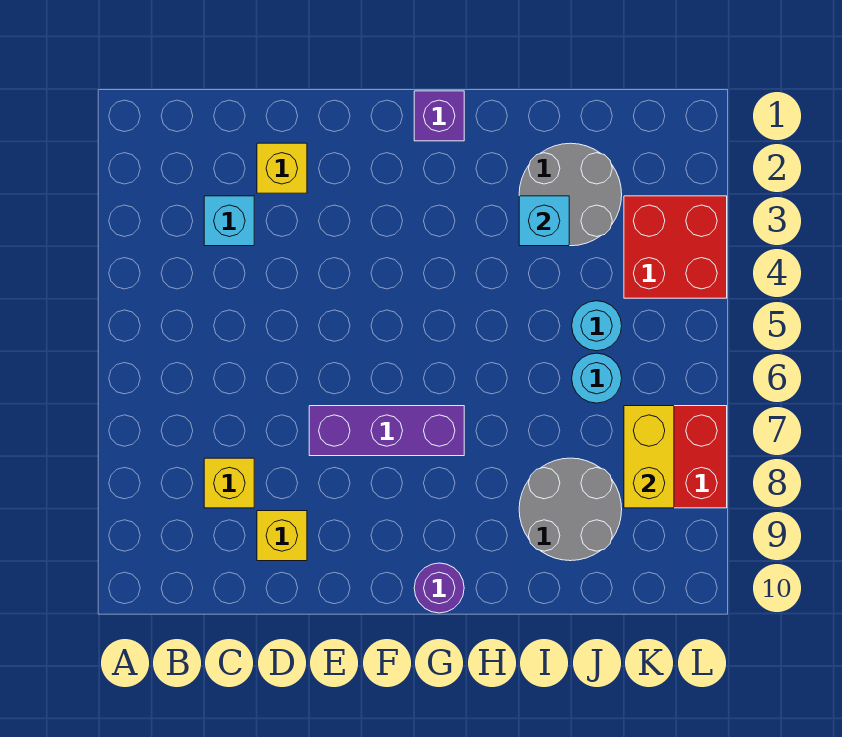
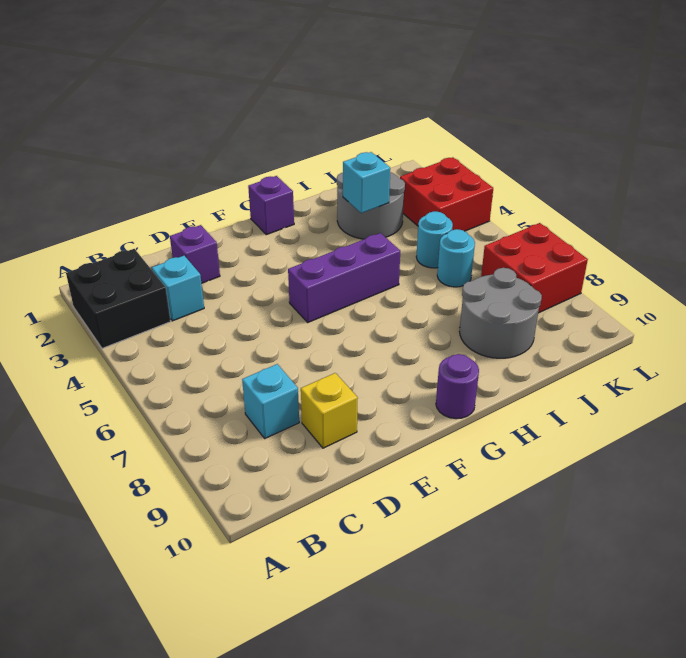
none -> black brick A2:B3 level 1
yellow brick C8 level 1 -> cyan brick C8 level 1
yellow brick D2 level 1 -> purple brick D2 level 1
purple brick E7:G7 level 1 -> purple brick F5:H5 level 1
yellow brick K7:K8 level 2 -> none

